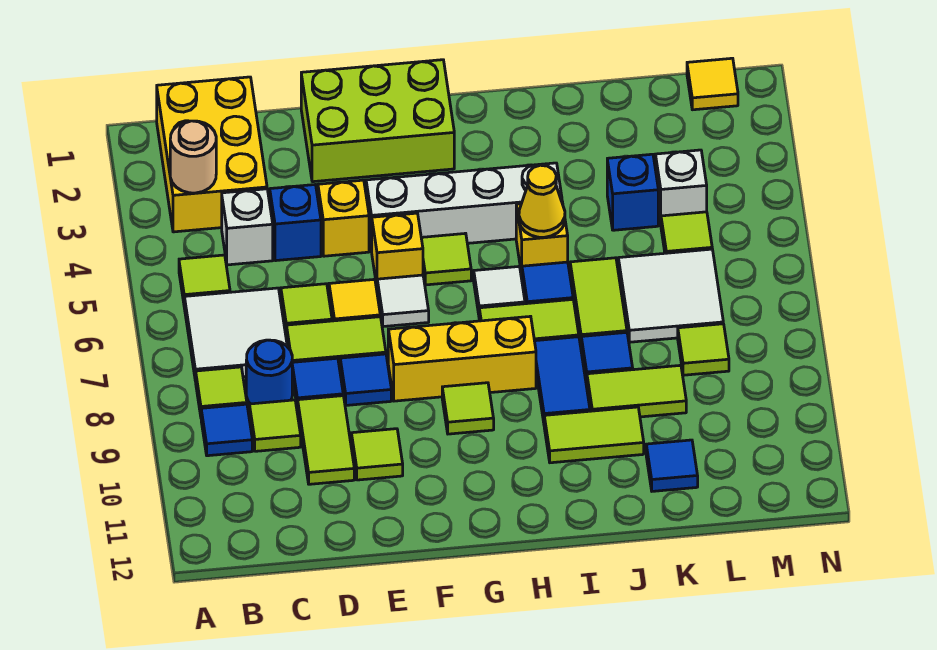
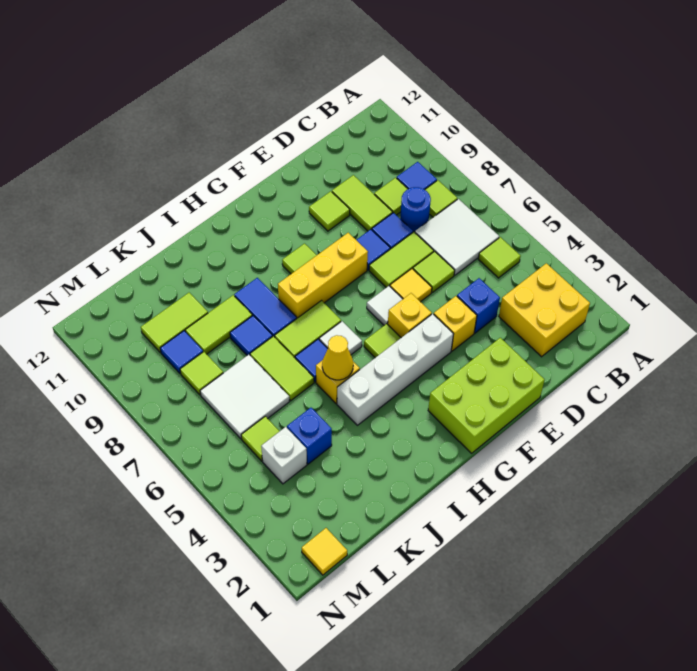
yellow brick B1:C3 level 1 -> yellow brick B2:C3 level 1
tan round brick B3 level 2 -> none
white brick C4 level 1 -> none
lime tile I10:J10 level 1 -> lime tile K10:L10 level 1
blue tile K11 level 1 -> blue tile L9 level 1

